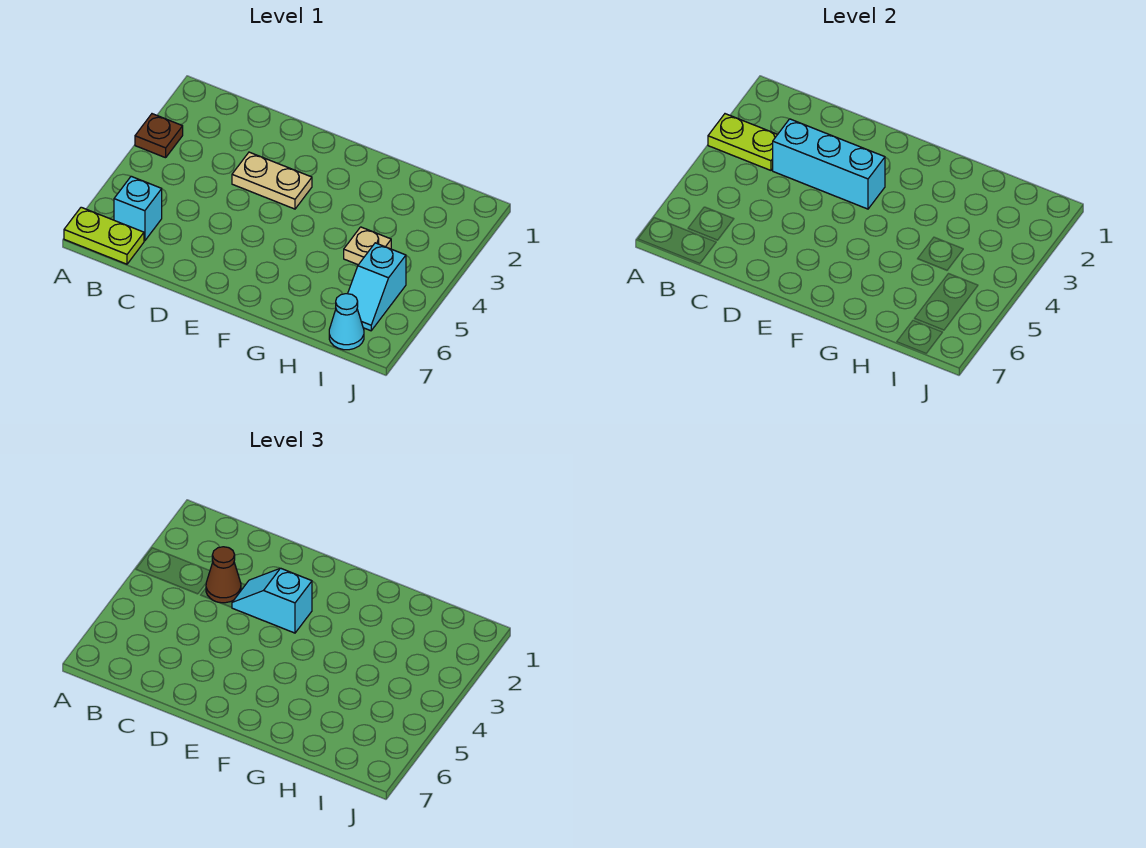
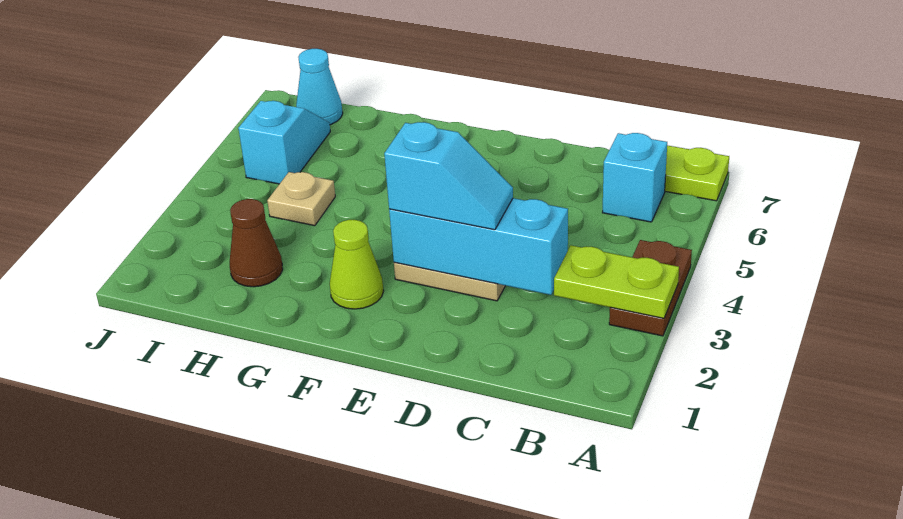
brown plate A3 level 1 -> brown plate A3:A4 level 1
brown cone C3 level 3 -> brown cone H2 level 1
none -> lime cone F2 level 1

